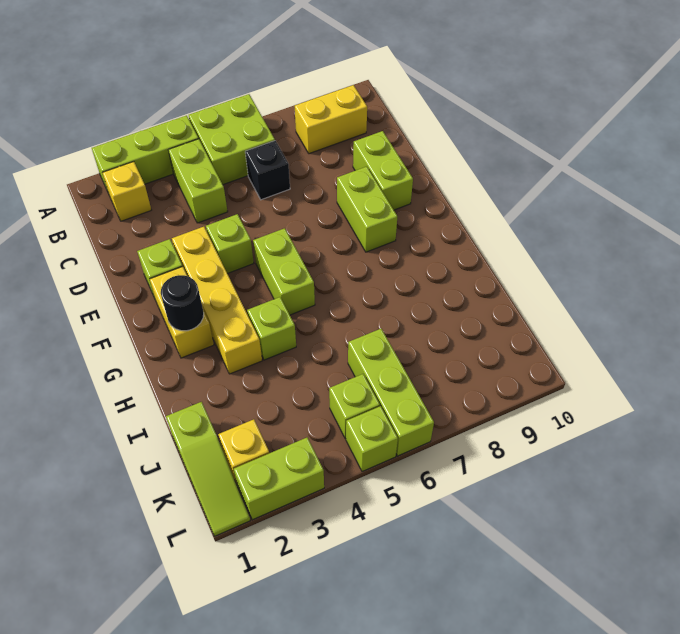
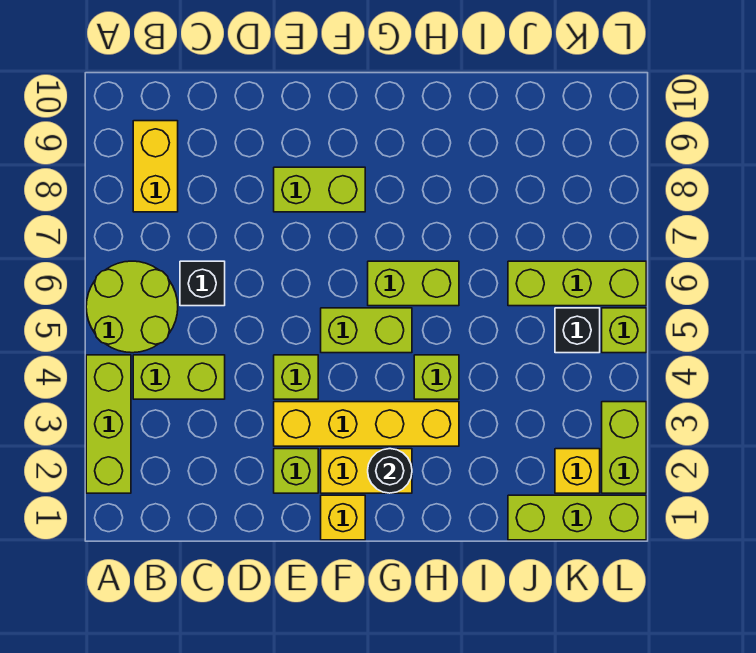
lime brick A5:B6 level 1 -> lime round brick A5:B6 level 1
yellow brick B2 level 1 -> yellow brick F1 level 1
lime brick D9:E9 level 1 -> lime brick G6:H6 level 1
lime slope J1:L1 level 1 top J -> lime brick J1:L1 level 1
lime brick K5 level 1 -> black brick K5 level 1

